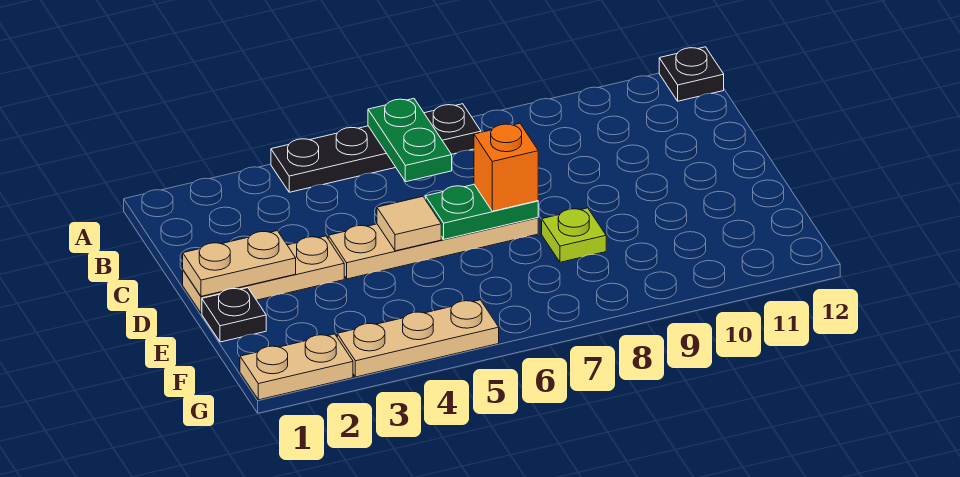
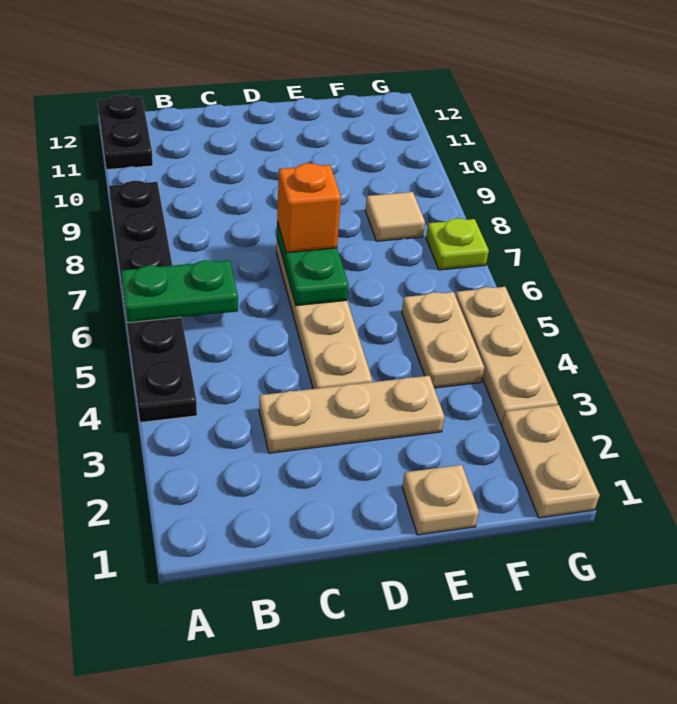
black plate A4:A7 level 1 -> black plate A4:A9 level 1
black plate A12 level 1 -> black plate A11:A12 level 1
tan plate D1:D3 level 1 -> tan plate C3:E3 level 1
tan plate D1:D2 level 2 -> tan plate F4:F5 level 1
tan tile D5 level 2 -> tan tile F8 level 1
black plate E1 level 1 -> tan plate E1 level 1
lime plate E8 level 1 -> lime plate G7 level 1

